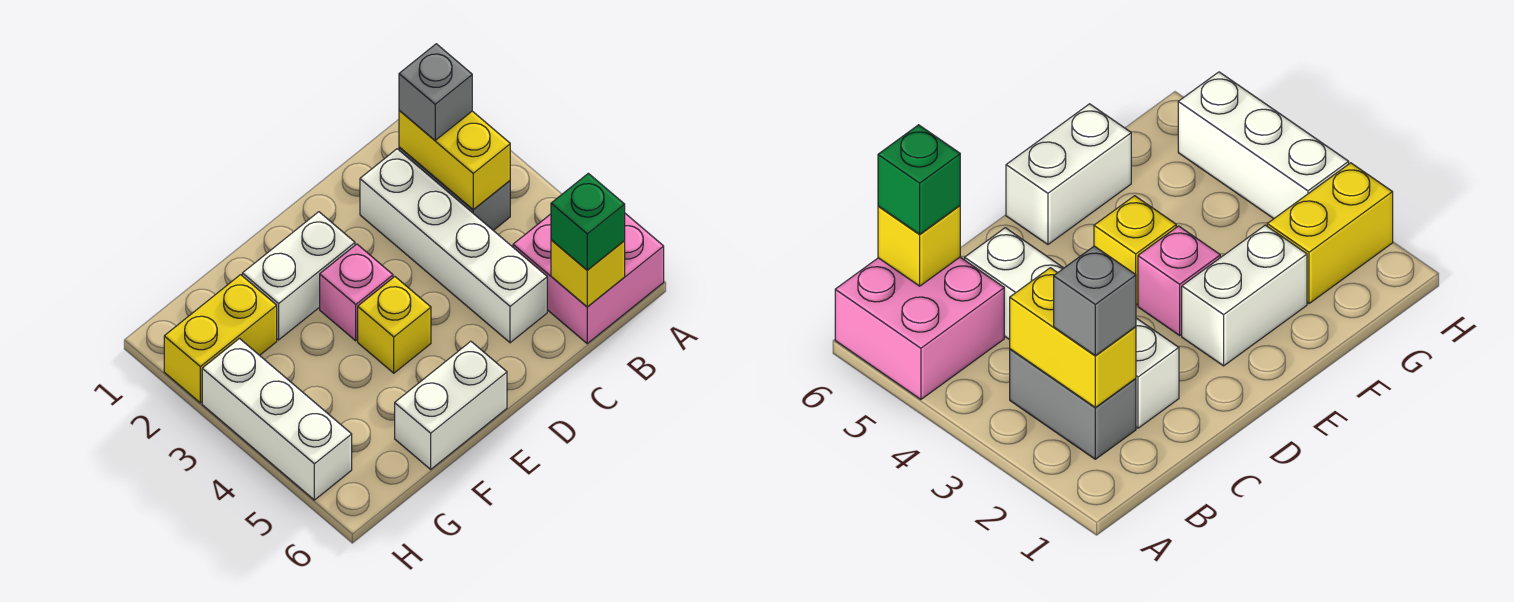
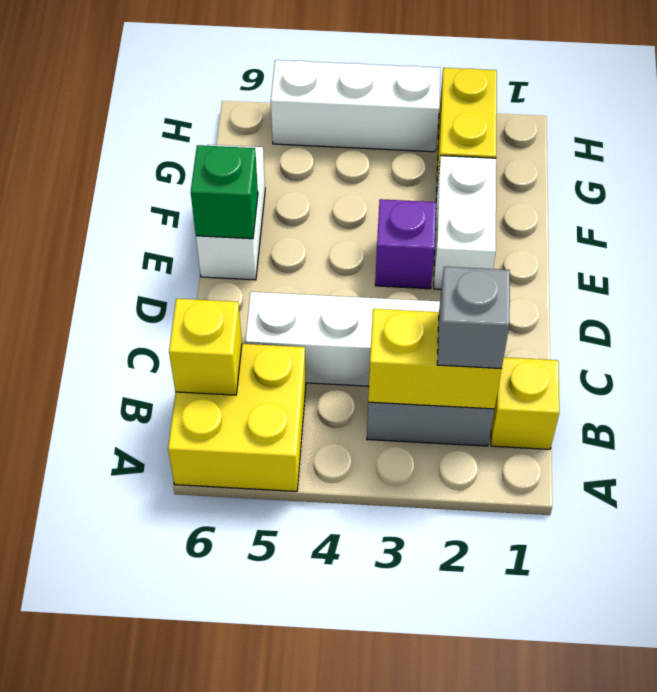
pink brick A5:B6 level 1 -> yellow brick A5:B6 level 1
green brick B6 level 3 -> green brick E6 level 2
pink brick E3 level 1 -> purple brick E3 level 1
yellow brick E4 level 1 -> yellow brick B1 level 1

